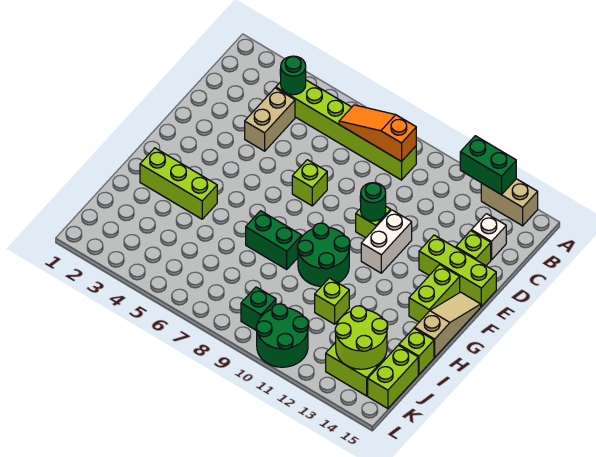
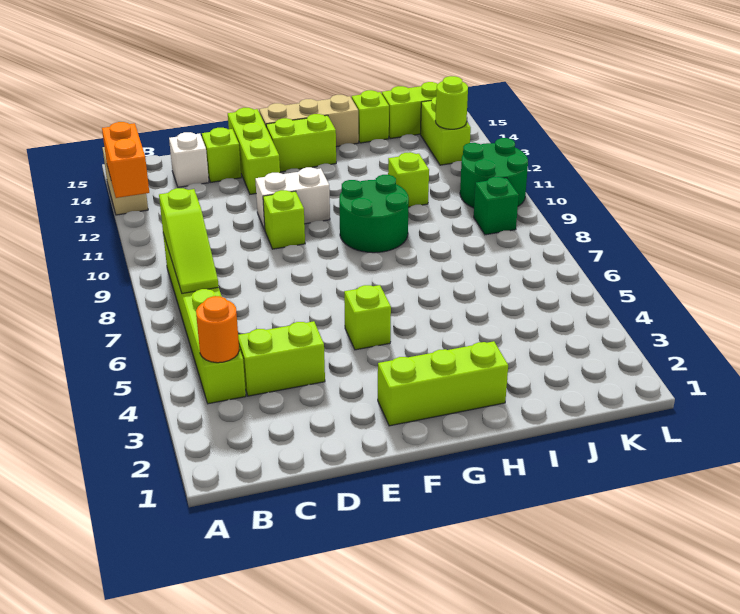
green brick A12:A13 level 2 -> orange brick A12:A13 level 2
green round brick B4 level 2 -> orange round brick B4 level 2
orange slope B7:B9 level 2 top 9 -> lime slope B7:B9 level 2 top 9
tan brick C4:D4 level 1 -> lime brick C4:D4 level 1
lime brick E7 level 1 -> lime brick F5 level 1
green round brick E10 level 2 -> none
tan slope F15:H15 level 1 top H -> tan brick F15:H15 level 1
lime brick H2:H4 level 1 -> lime brick F2:H2 level 1
green brick H7:H8 level 1 -> none
lime round brick J13:K14 level 2 -> lime round brick K13 level 2

